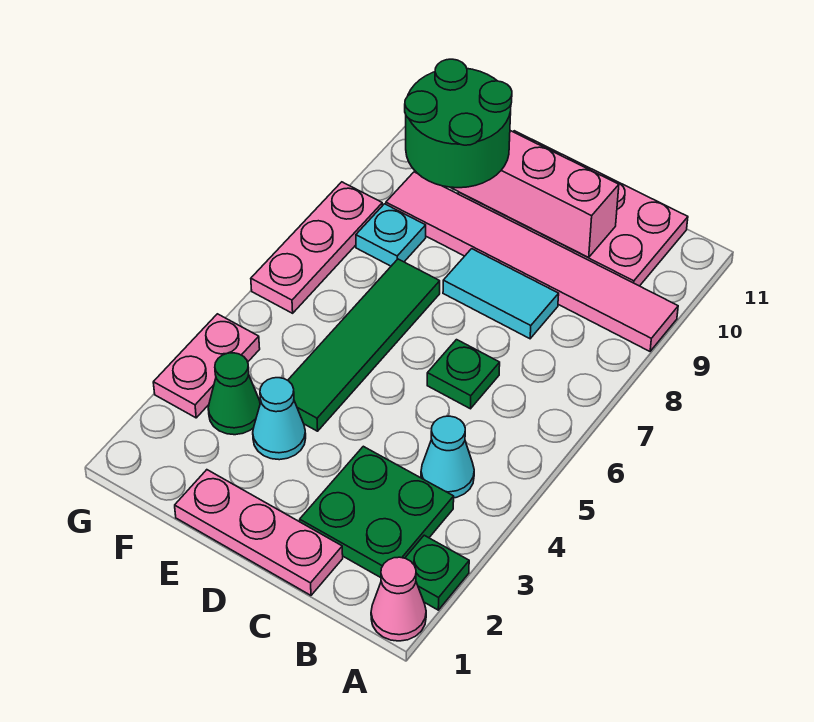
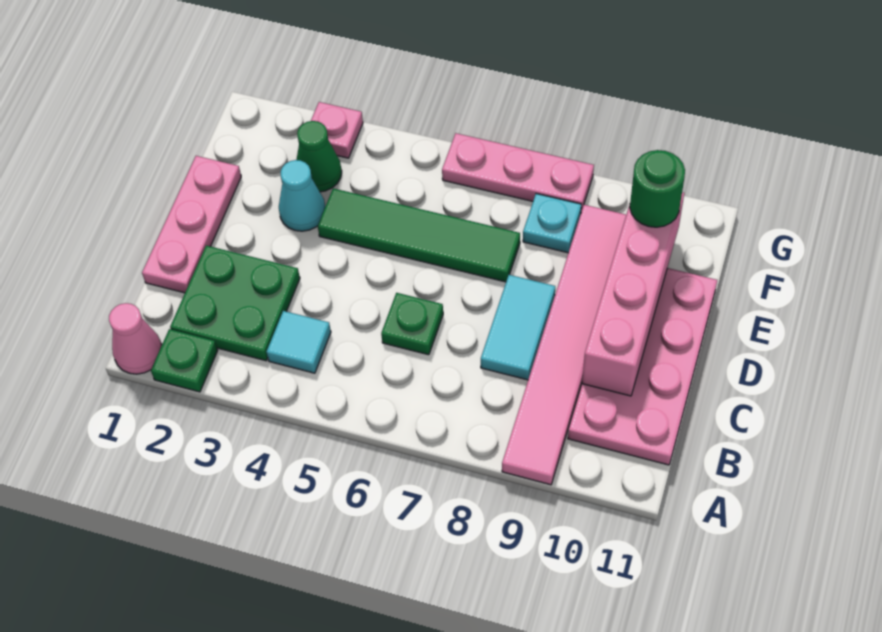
cyan cone B4 level 1 -> cyan tile B4 level 1
green round brick E9:F10 level 3 -> green round brick F10 level 3
pink plate G3:G4 level 1 -> pink plate G3 level 1

